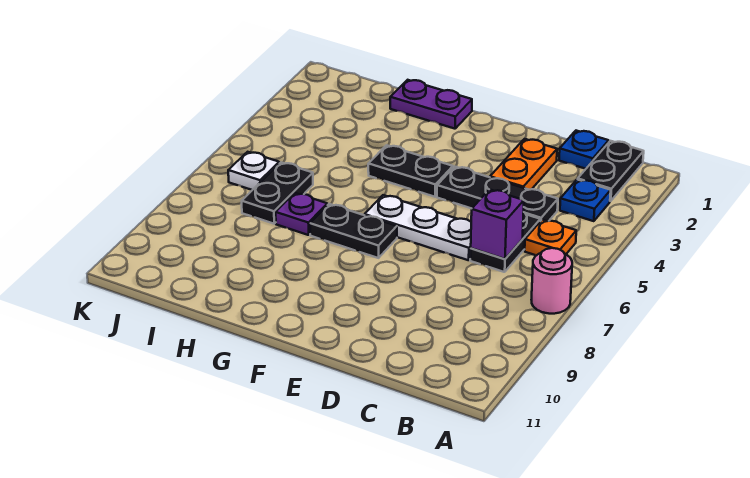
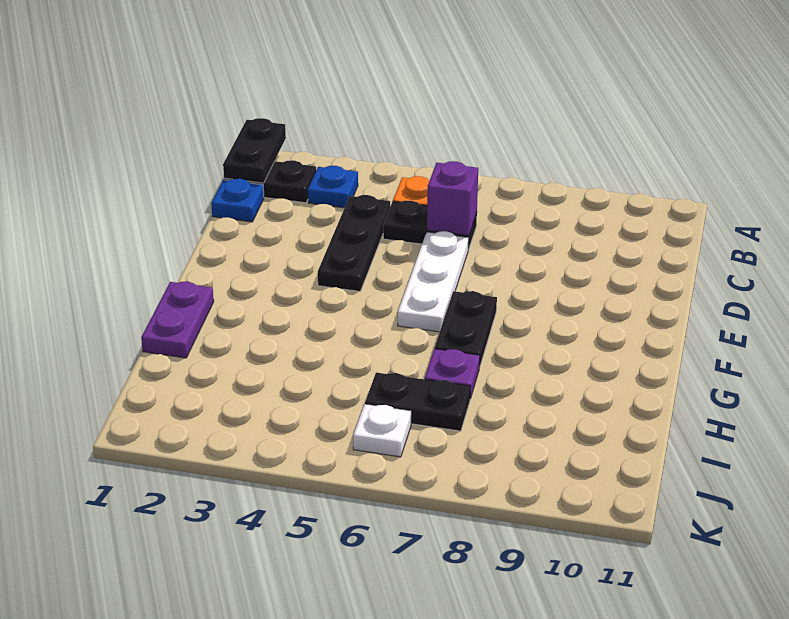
pink round brick A7 level 1 -> none
orange plate D2:D3 level 1 -> none
black plate F4:G4 level 1 -> black plate A1:B1 level 2

